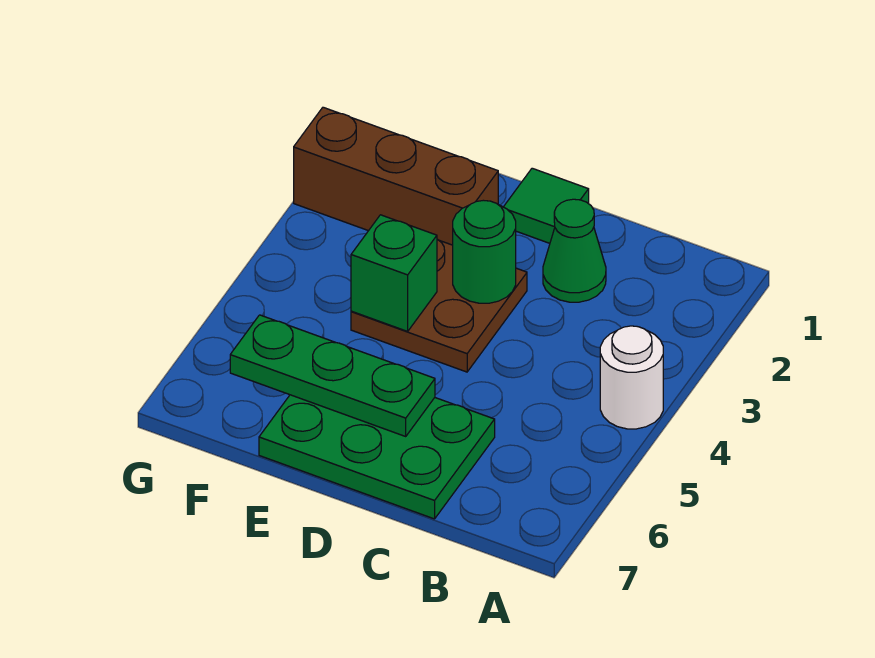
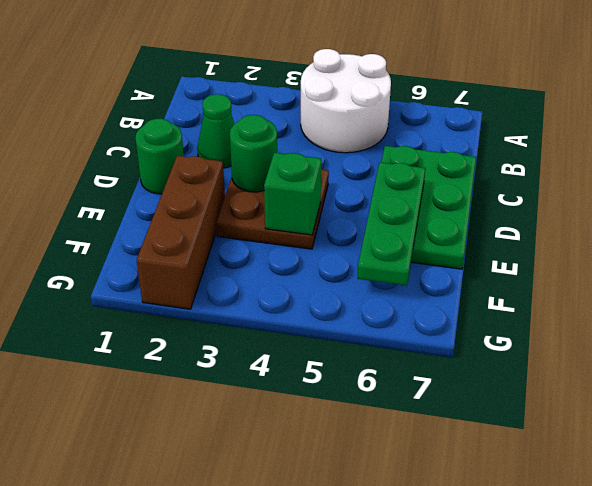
white round brick A4 level 1 -> white round brick A4:B5 level 1
green tile D1 level 1 -> green round brick D1 level 1

